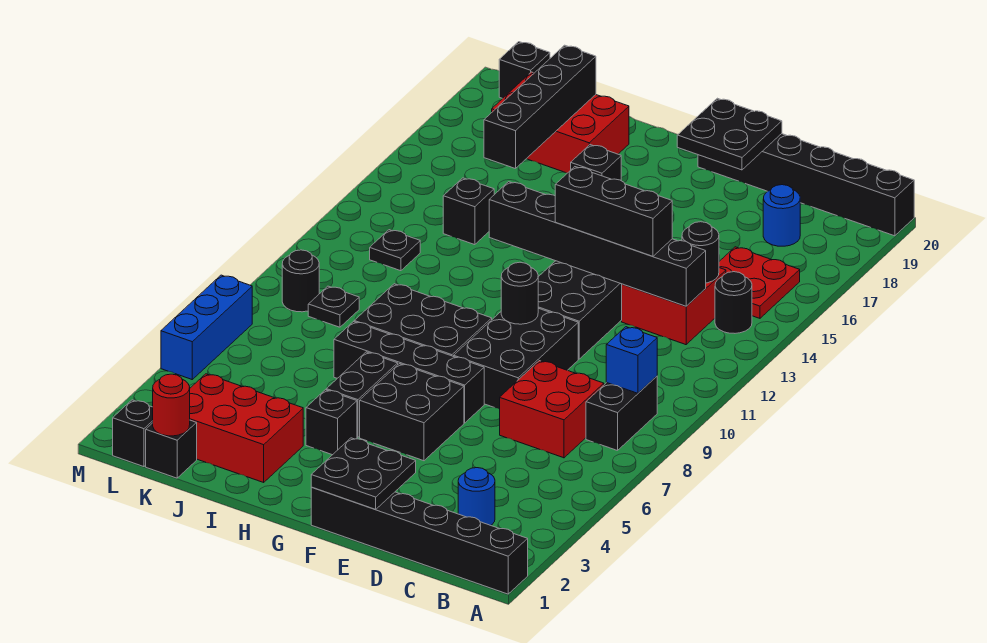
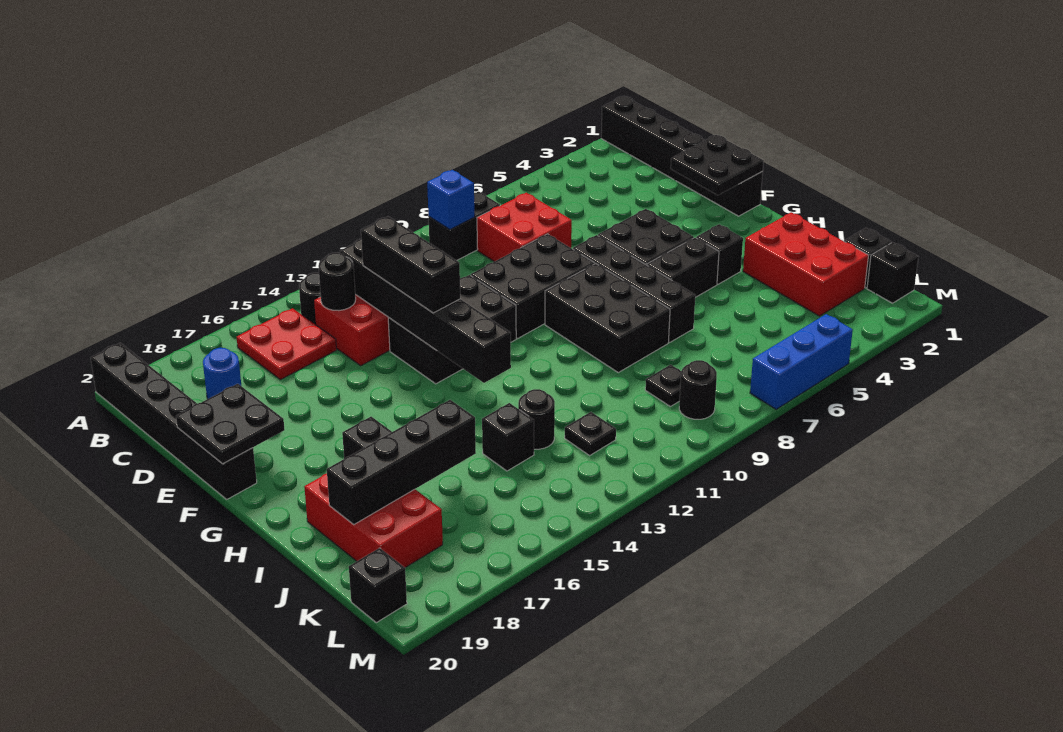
blue round brick C3 level 1 -> none
black round brick F10 level 2 -> black round brick J13 level 1
red round brick K1 level 2 -> none

